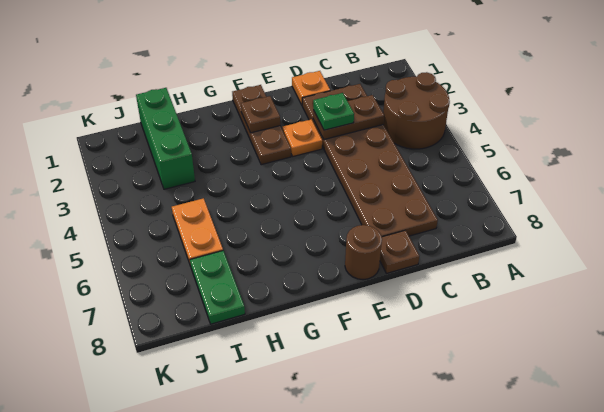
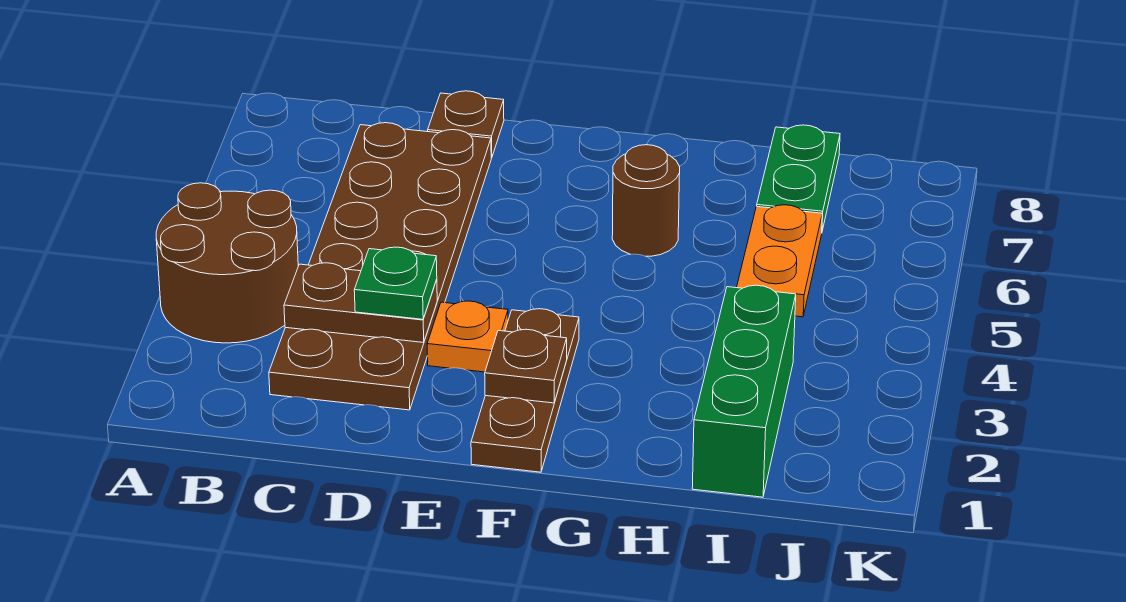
orange plate D1 level 1 -> none
brown round brick E8 level 1 -> brown round brick G6 level 1

